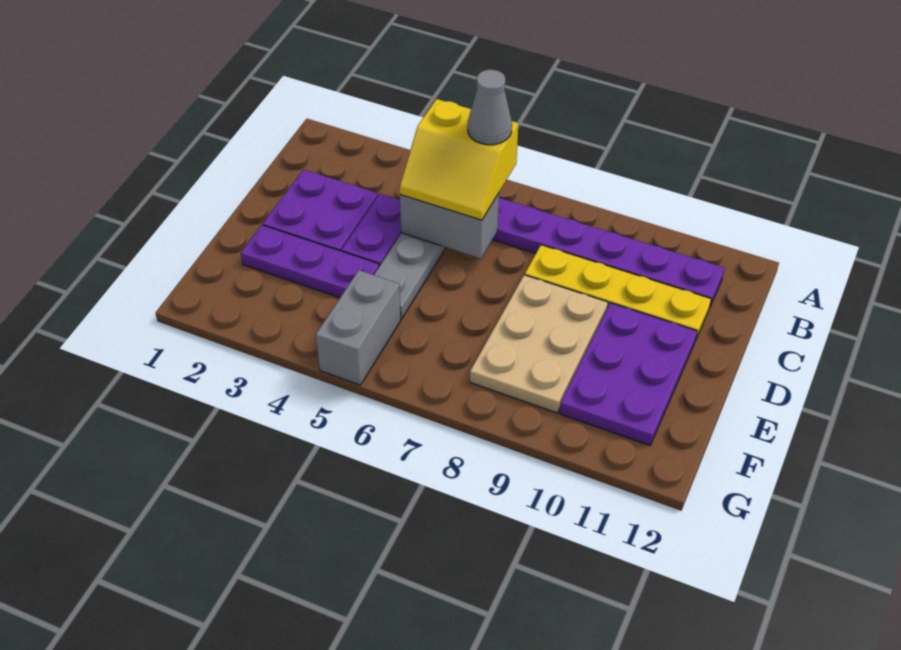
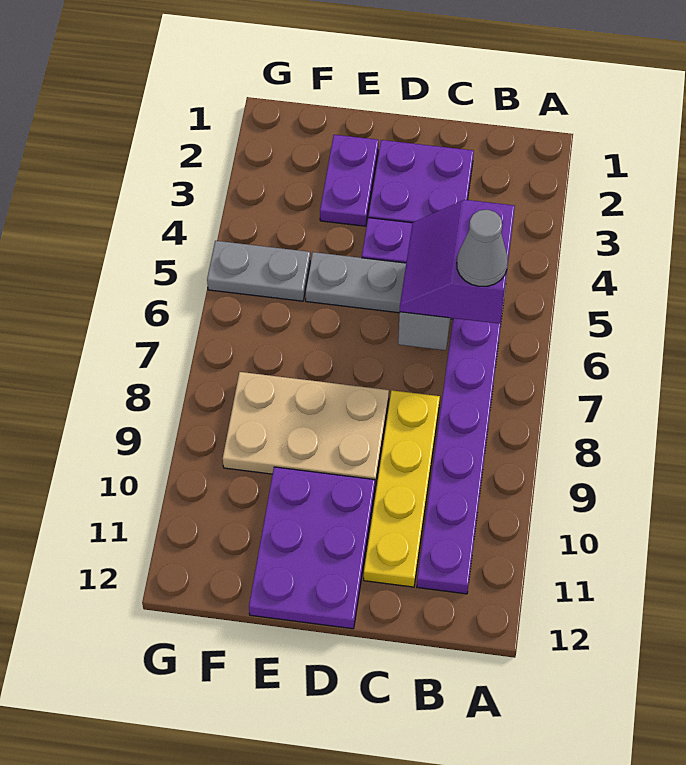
yellow slope B5:C6 level 3 top B -> purple slope B5:C6 level 3 top B
purple plate D10:F11 level 1 -> purple plate D10:E12 level 1
purple plate E2:E4 level 1 -> purple plate E2:E3 level 1
grey brick F5:G5 level 1 -> grey plate F5:G5 level 1

